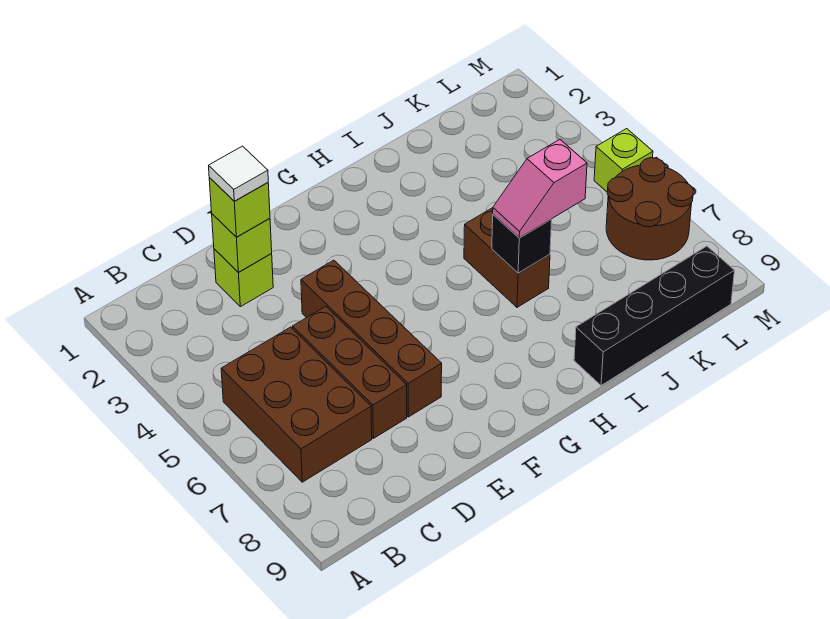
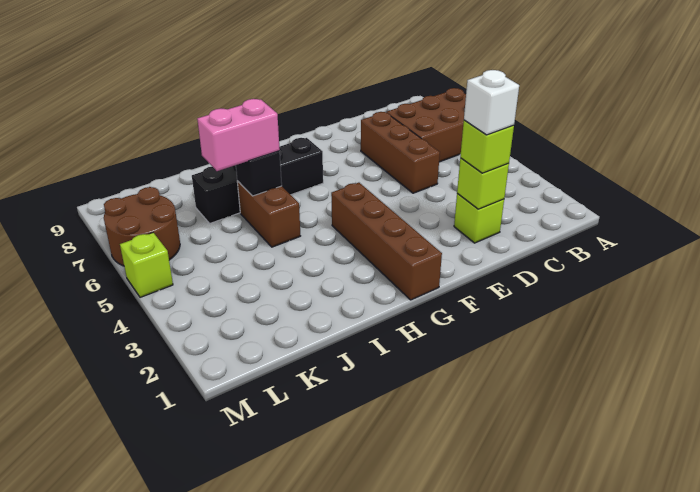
brown brick B5:C7 level 1 -> brown brick A6:C7 level 1
white tile D2 level 4 -> white brick D2 level 4
brown brick E4:E7 level 1 -> brown brick G1:G4 level 1
pink slope I6:J6 level 3 top J -> pink brick I6:J6 level 3
black brick I9:L9 level 1 -> black brick G7:J7 level 1

